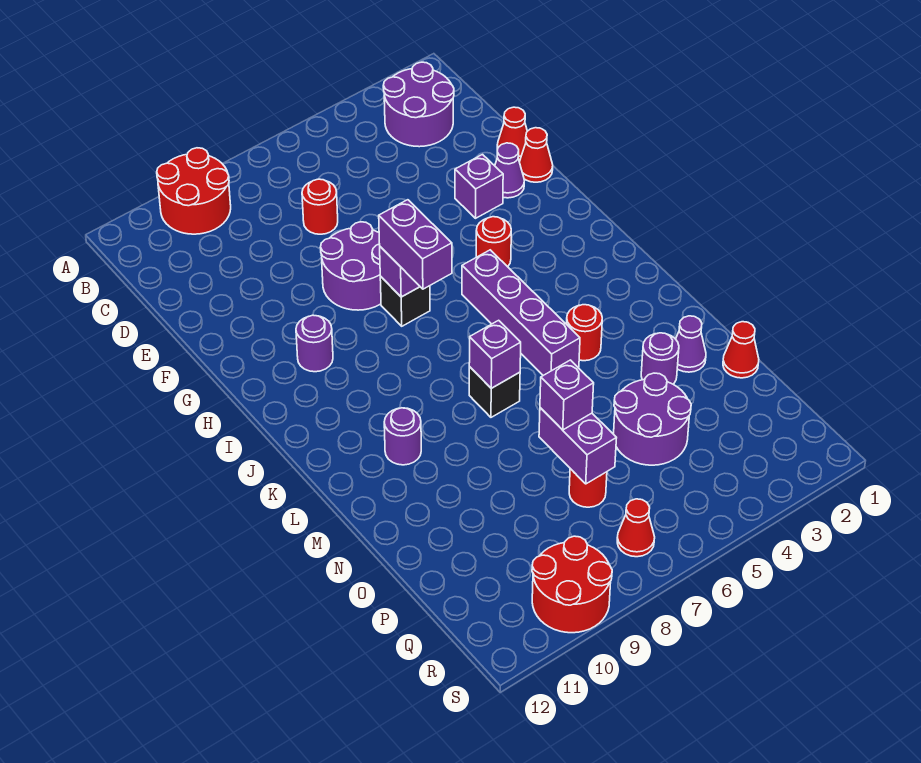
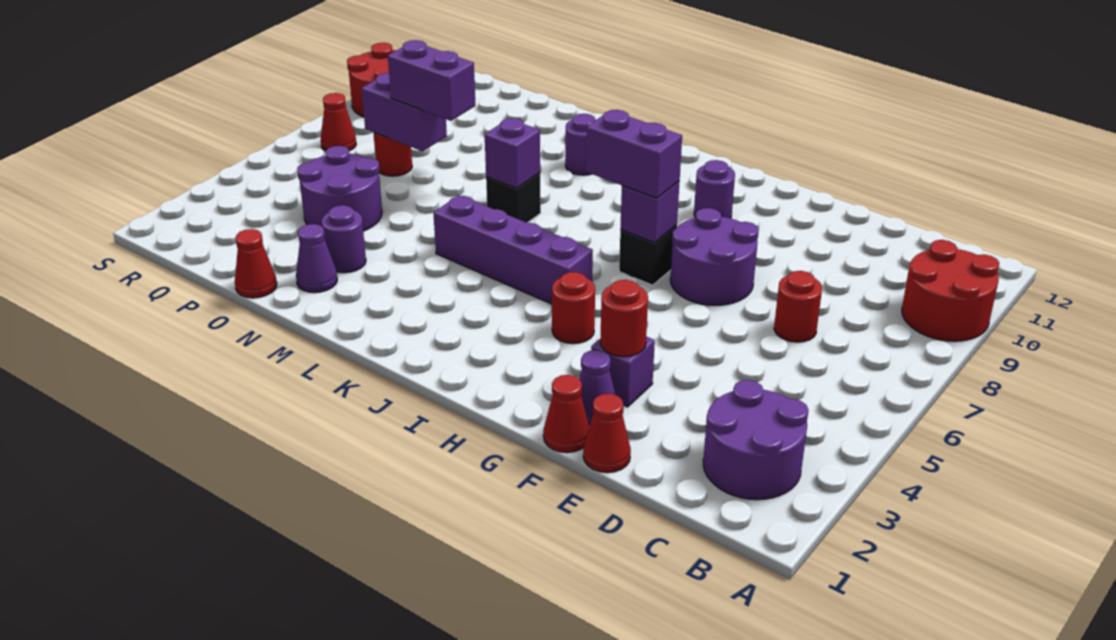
red round brick L4 level 1 -> red round brick F3 level 2
purple brick O7 level 3 -> purple brick N7:O7 level 3

